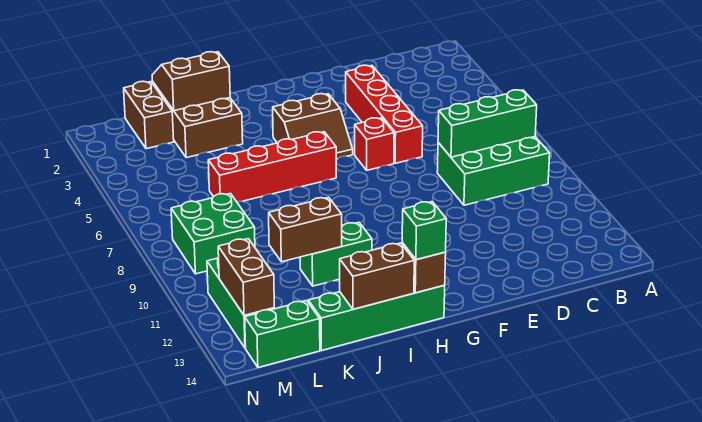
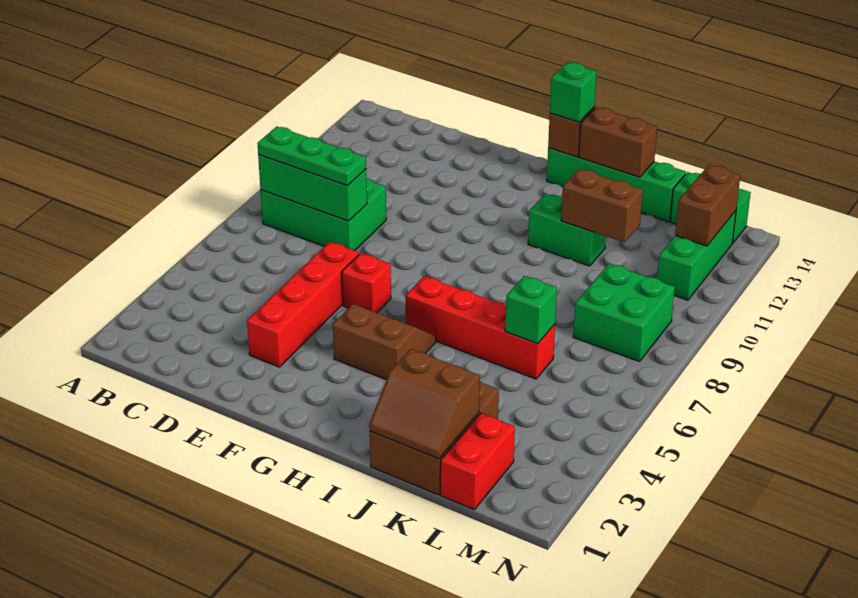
none -> green plate B8:D8 level 3
none -> green brick K6 level 2
brown brick L1:L2 level 1 -> red brick L1:L2 level 1

